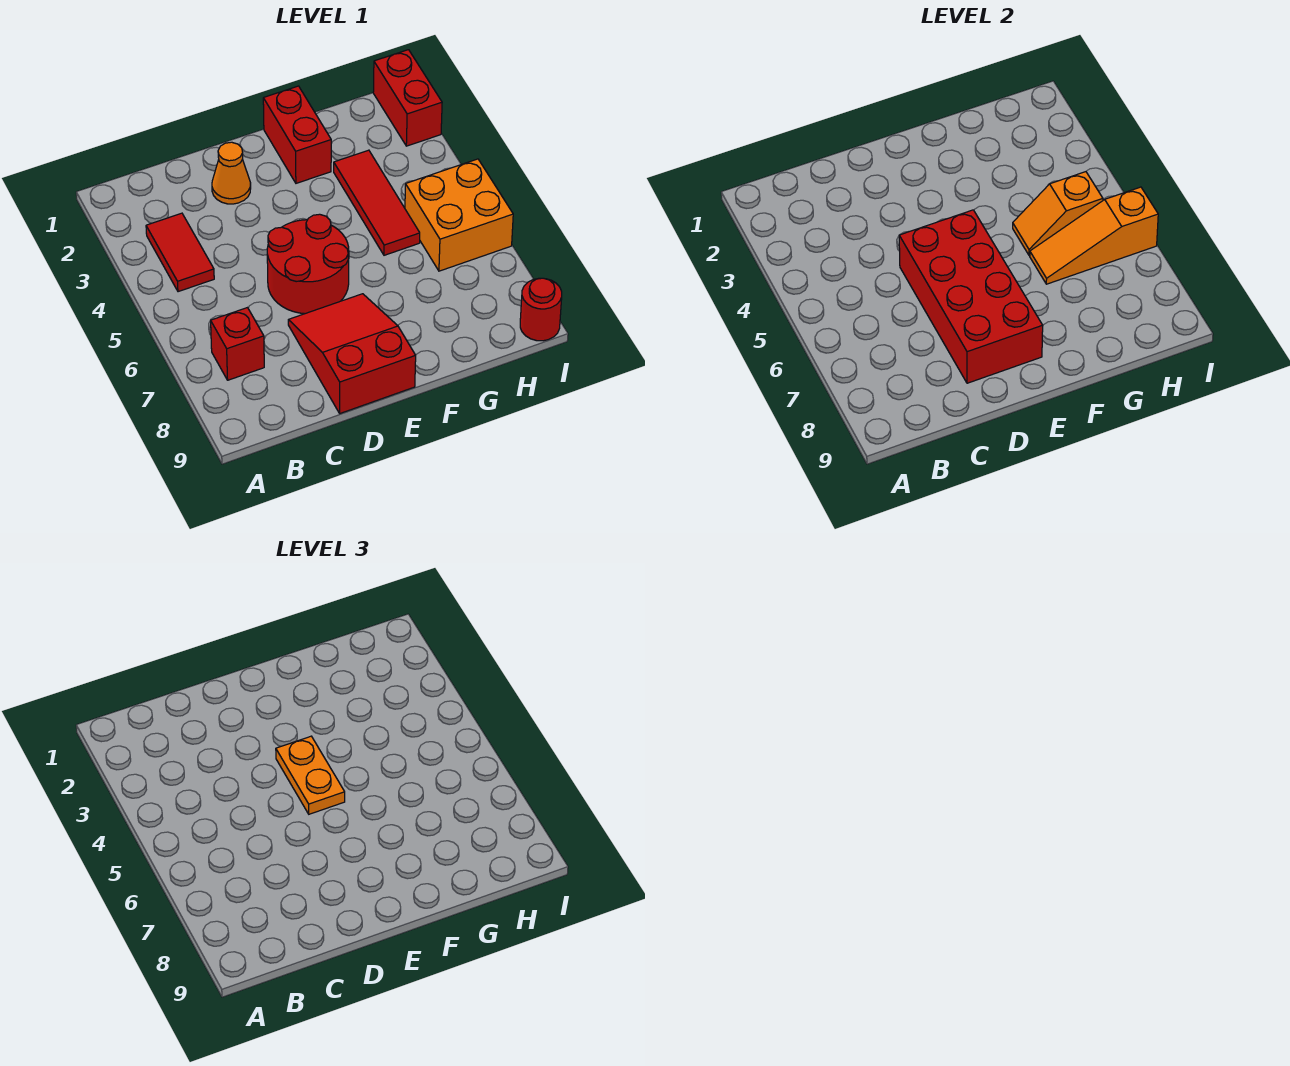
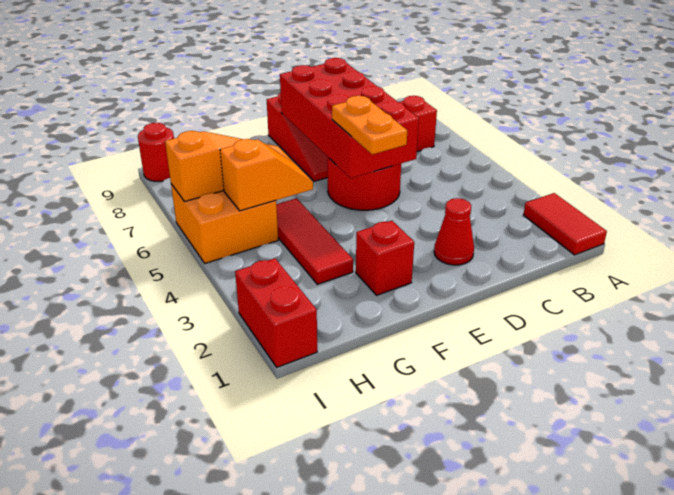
red tile B3:B4 level 1 -> red tile A1:A2 level 1
orange cone D2 level 1 -> red cone D2 level 1
red brick F1:F2 level 1 -> red brick F2 level 1

